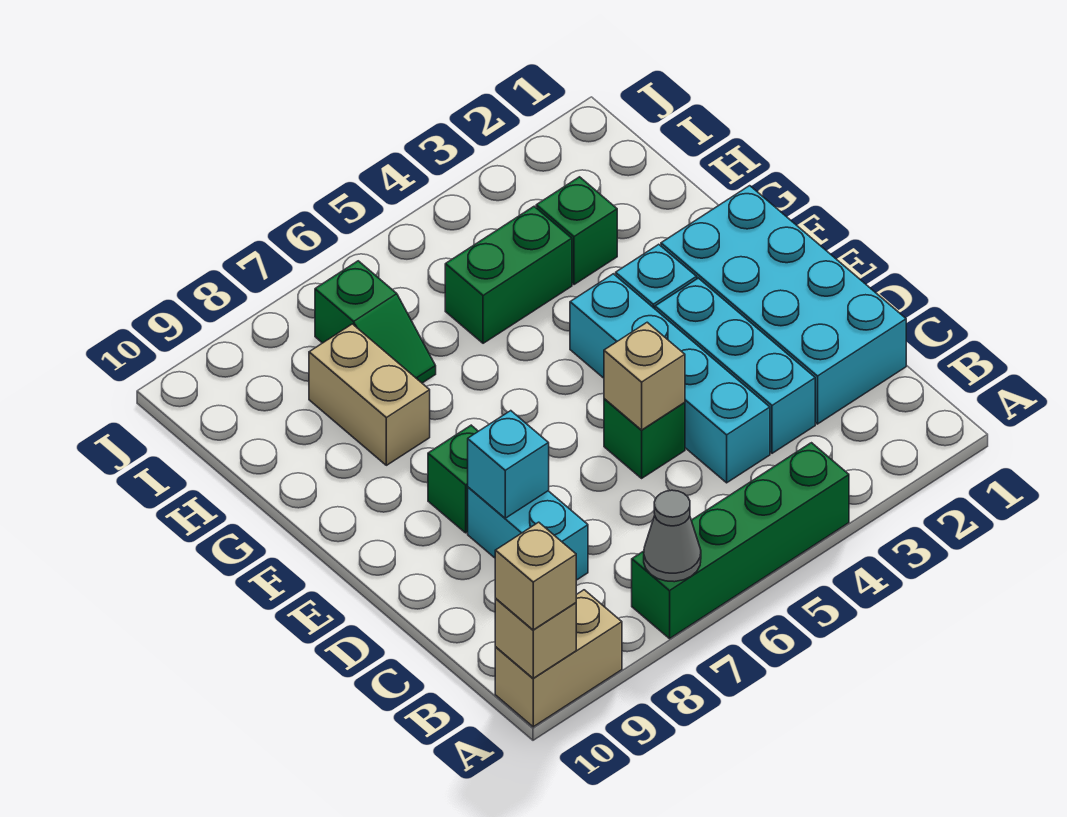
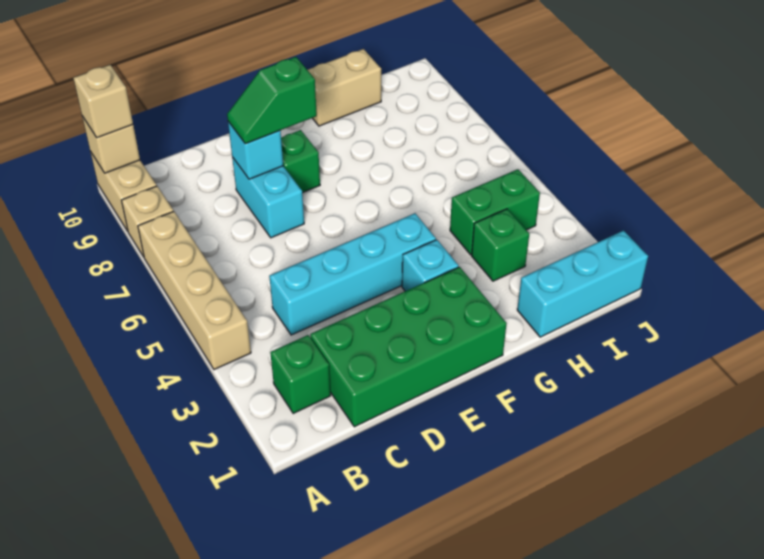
green brick A4:A7 level 1 -> tan brick A4:A7 level 1
grey cone A7 level 2 -> none
cyan brick C1:F2 level 1 -> green brick C1:F2 level 1
cyan brick C3:E3 level 1 -> cyan brick H1:J1 level 1
cyan brick C8:D8 level 1 -> cyan brick D7:D8 level 1
green brick D5 level 1 -> green brick B2 level 1
tan brick D5 level 2 -> tan brick A8 level 1
tan brick G8:H8 level 1 -> tan brick G10:H10 level 1
green brick H4:H5 level 1 -> green brick H4:I4 level 1
green slope H7:I7 level 1 top I -> green slope D8:E8 level 3 top E

